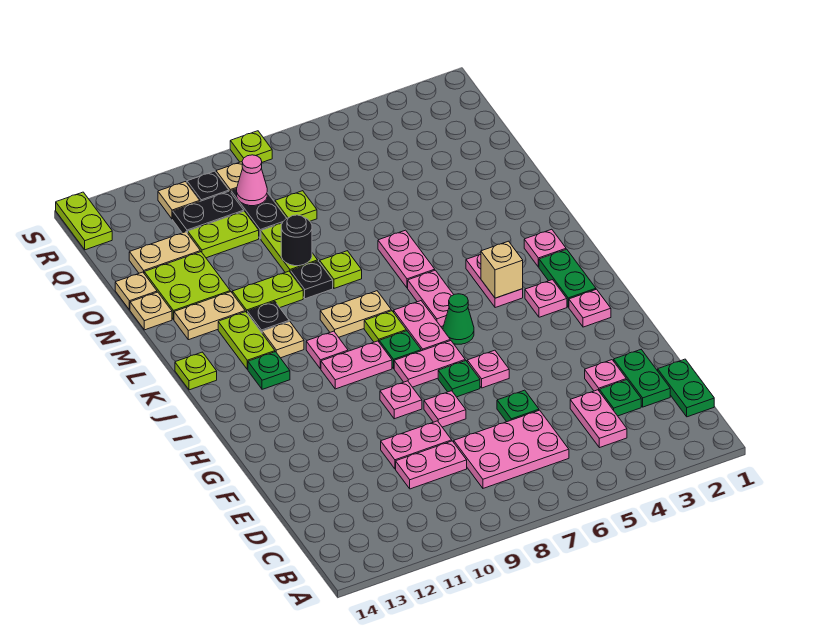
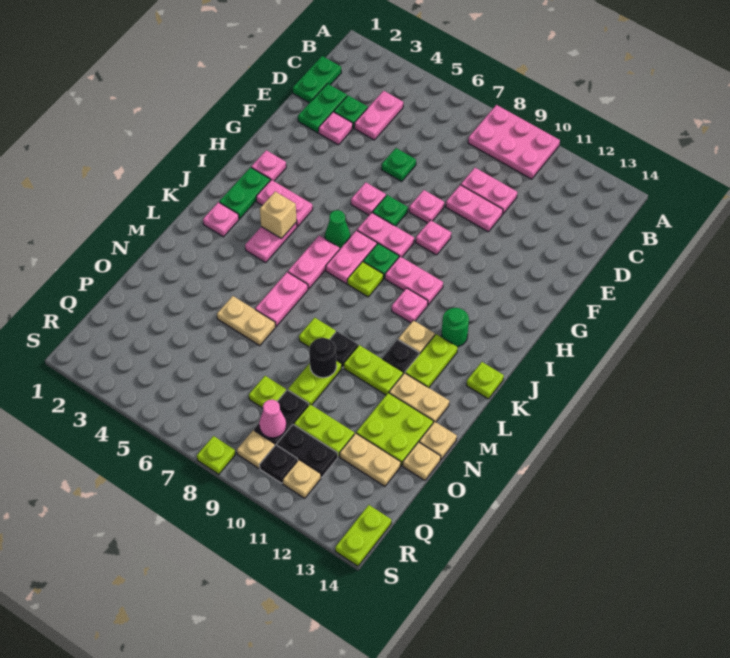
pink plate C6:D8 level 1 -> pink plate A8:B10 level 1
pink plate I3 level 1 -> pink plate I3:I4 level 1
green plate J12 level 1 -> green round brick J12 level 1
tan plate K8:K9 level 1 -> tan plate N5:N6 level 1

